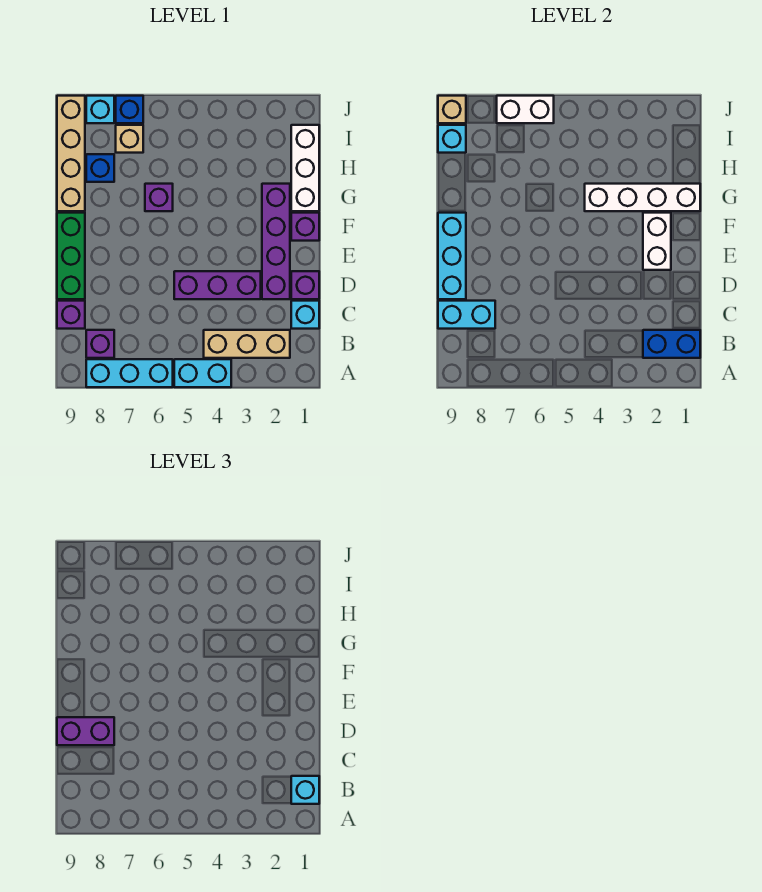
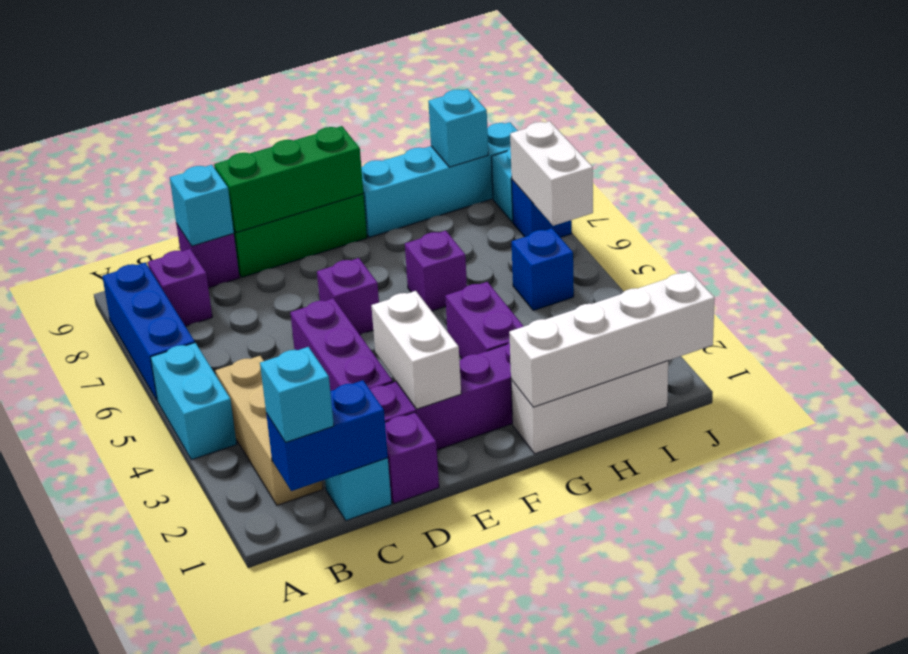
cyan brick A6:A8 level 1 -> blue brick A6:A8 level 1
blue brick B1:B2 level 2 -> blue brick B1:C1 level 2
cyan brick C8:C9 level 2 -> cyan brick C9 level 2
purple brick D8:D9 level 3 -> purple brick G3:G4 level 1
cyan brick D9:F9 level 2 -> green brick D9:F9 level 2
white brick E2:F2 level 2 -> white brick E2:E3 level 2
purple brick F1 level 1 -> purple brick E6 level 1
white brick G1:G4 level 2 -> white brick G1:J1 level 2
tan brick G9:J9 level 1 -> cyan brick G9:J9 level 1
blue brick H8 level 1 -> blue brick I5 level 1
tan brick I7 level 1 -> none
tan brick J9 level 2 -> none

